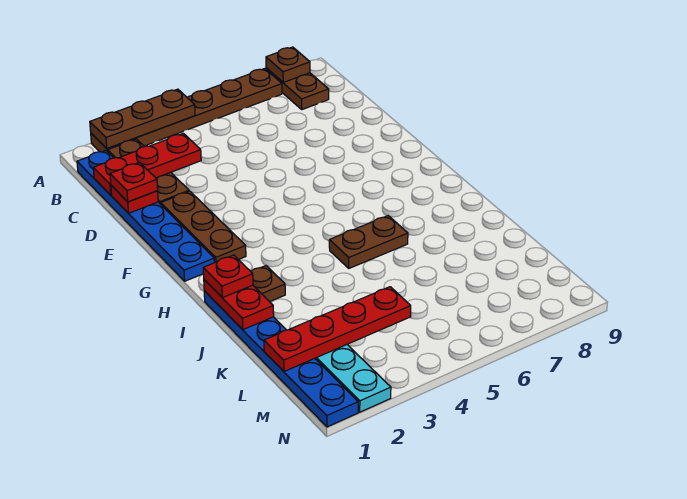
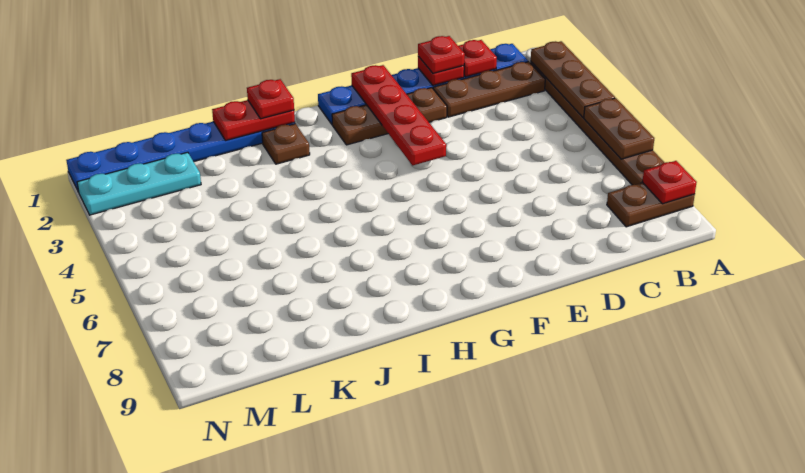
brown plate A8 level 2 -> red plate A8 level 2
red plate C1:C3 level 2 -> red plate C1 level 2
brown plate I5:I6 level 1 -> brown plate A5:A6 level 2
red plate L1:L4 level 2 -> red plate F1:F4 level 2

